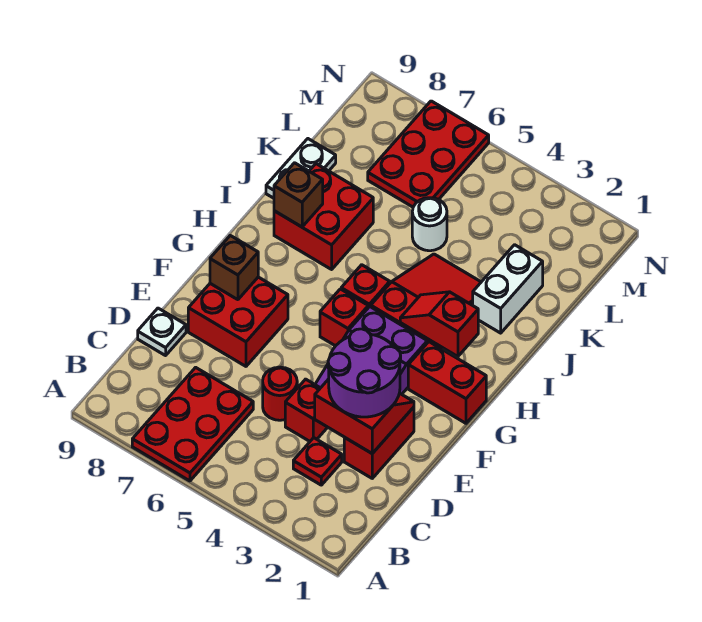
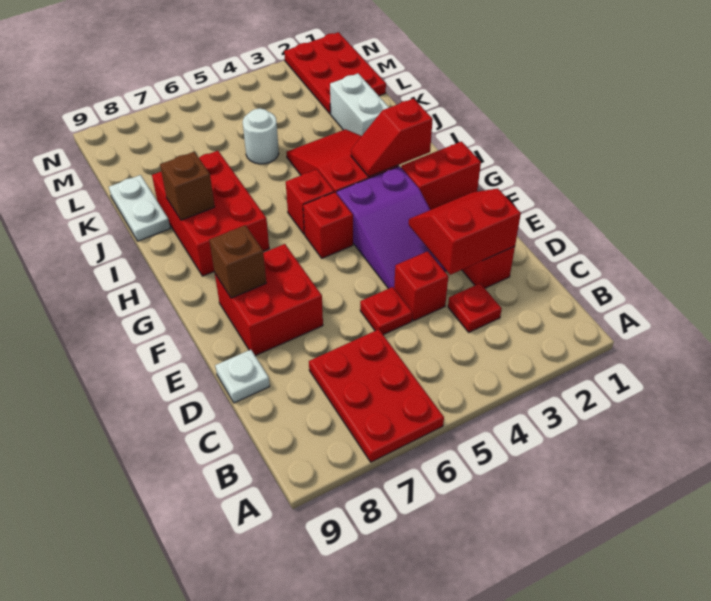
purple round brick D2:E3 level 3 -> none
red round brick D5 level 1 -> red plate D5 level 1
red brick I7:J8 level 1 -> red brick H7:J8 level 1
red plate L6:N7 level 1 -> red plate L1:N2 level 1

